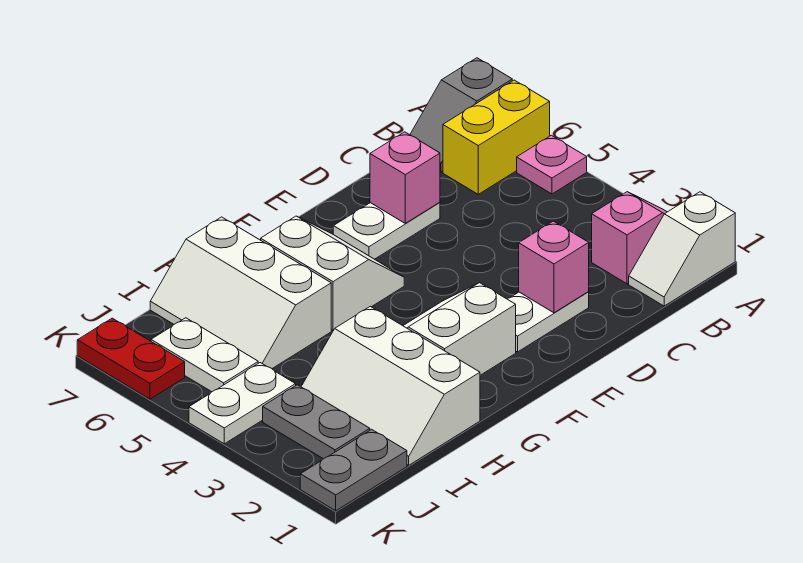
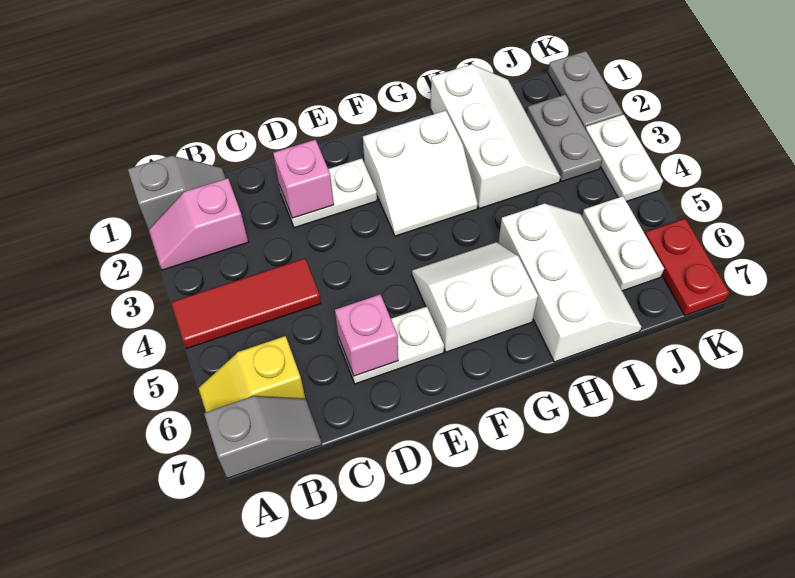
white slope A1:B1 level 1 top A -> grey slope A1:B1 level 1 top A
none -> red tile A4:C4 level 1
pink plate A5 level 1 -> none
yellow brick A6:B6 level 1 -> yellow slope A6:B6 level 1 top B
white slope F5:G6 level 1 top G -> white slope F5:G6 level 1 top 6
grey plate J1:K1 level 1 -> grey plate K1:K2 level 1
white plate J4:K4 level 1 -> white plate K3:K4 level 1

